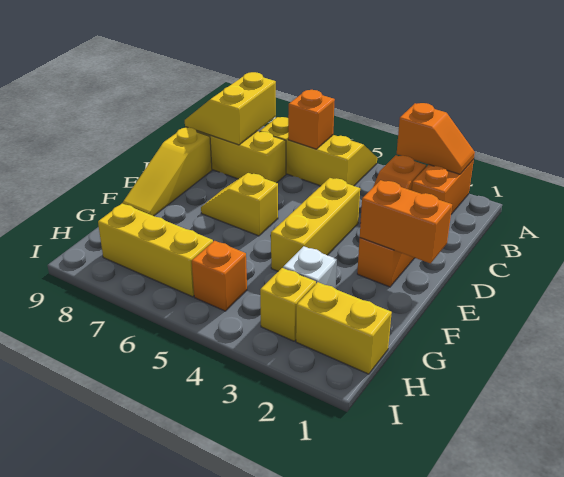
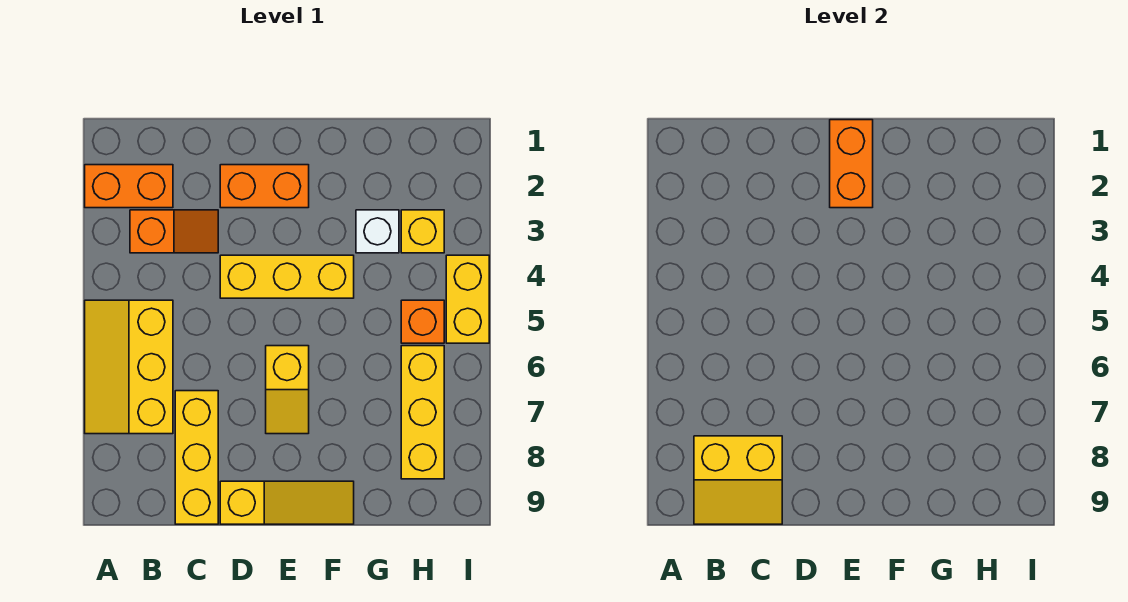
orange slope A2:A3 level 2 top 3 -> none
orange brick B6 level 2 -> none
yellow brick H1:H2 level 1 -> yellow brick I4:I5 level 1

